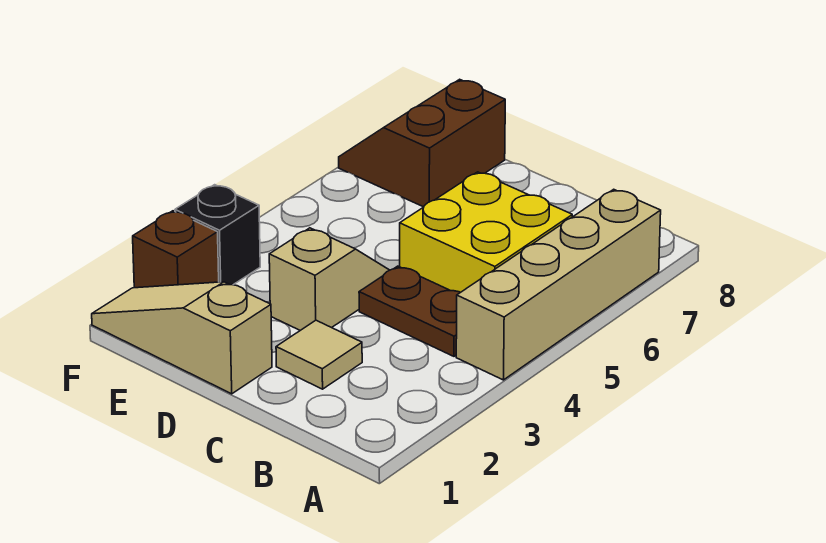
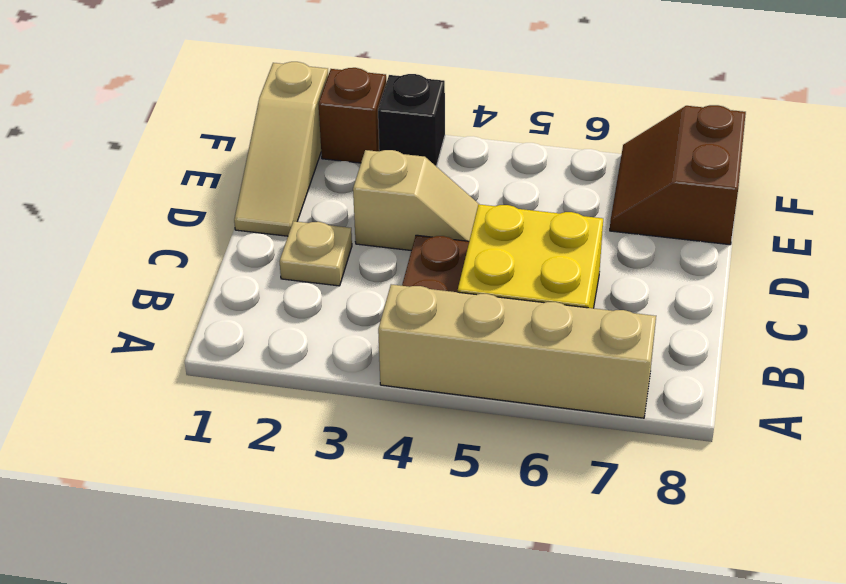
tan tile C2 level 1 -> tan plate C2 level 1
tan slope D1:F1 level 1 top D -> tan slope D1:F1 level 1 top F
brown slope E7:F8 level 1 top E -> brown slope E7:F8 level 1 top 8

